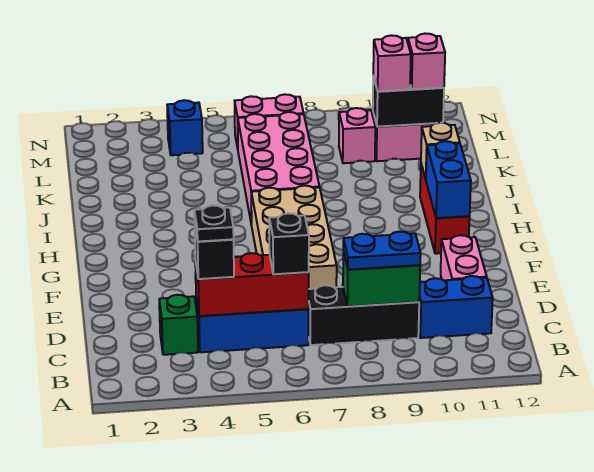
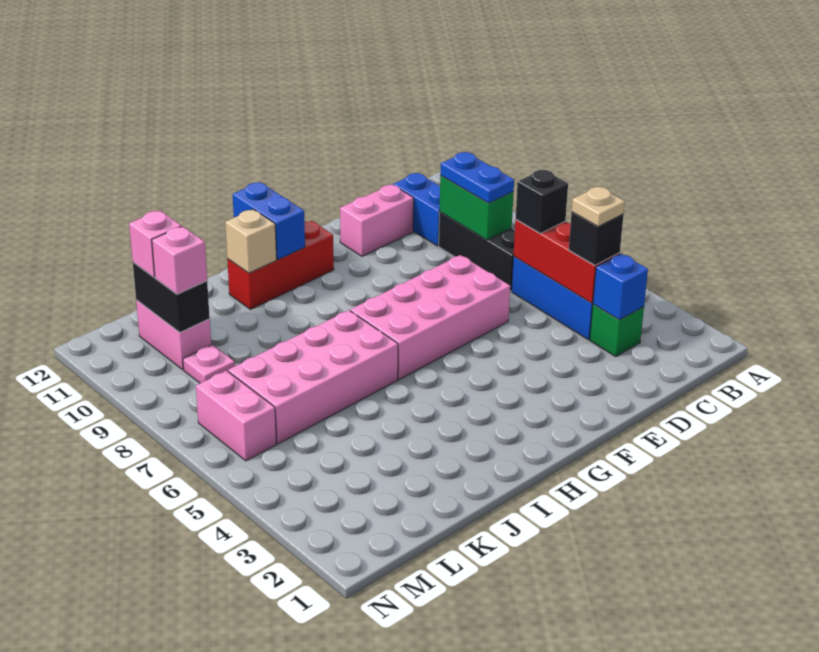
black plate C4 level 4 -> tan plate C4 level 4
tan brick E6:H7 level 1 -> pink brick E6:H7 level 1
blue brick G11:H11 level 2 -> blue brick H11:H12 level 2
pink brick L9 level 1 -> pink plate L9 level 1
blue brick M4 level 1 -> blue brick C3 level 2

